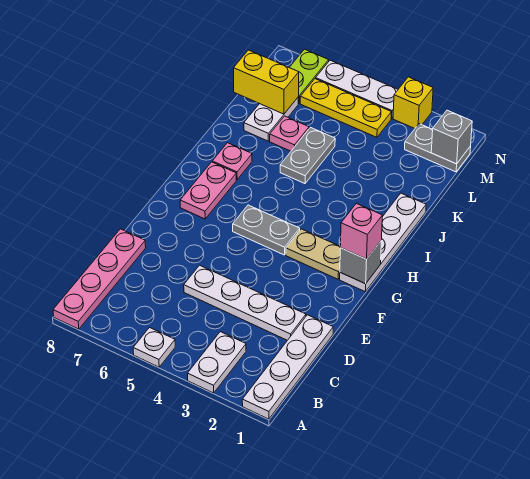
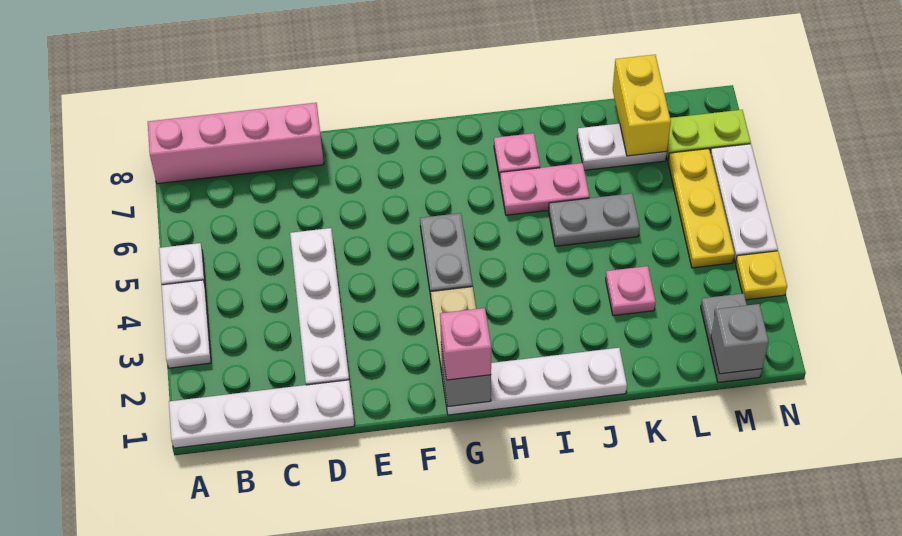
white plate A3:B3 level 1 -> white plate A3:A4 level 1
pink plate A8:D8 level 1 -> pink brick A8:D8 level 1
pink plate G7:H7 level 1 -> pink plate I6:J6 level 1
pink plate K6 level 1 -> pink plate K3 level 1
yellow brick N3 level 1 -> yellow plate N3 level 1

